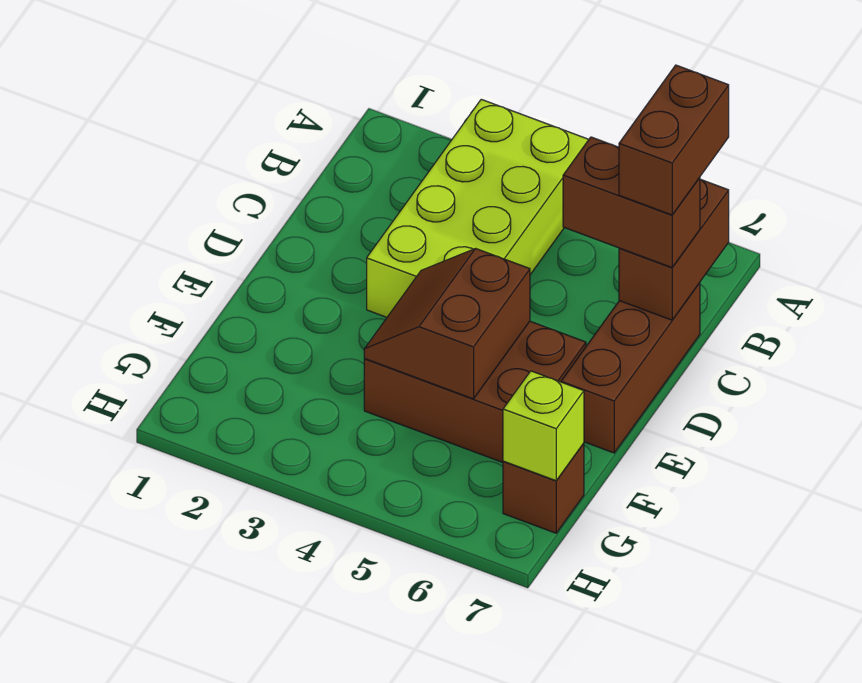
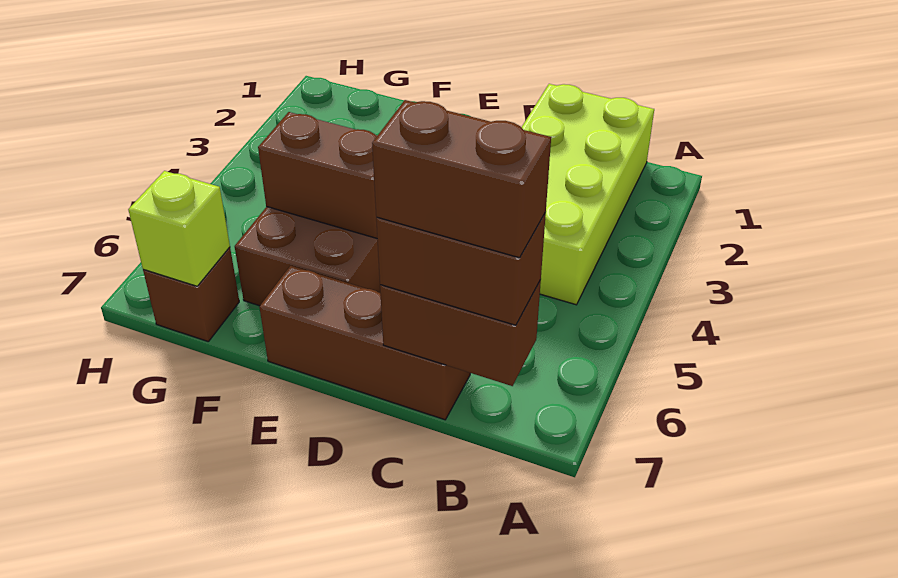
lime brick A3:D4 level 1 -> lime brick B1:C4 level 1
brown brick C6:C7 level 3 -> brown brick B7:C7 level 3

